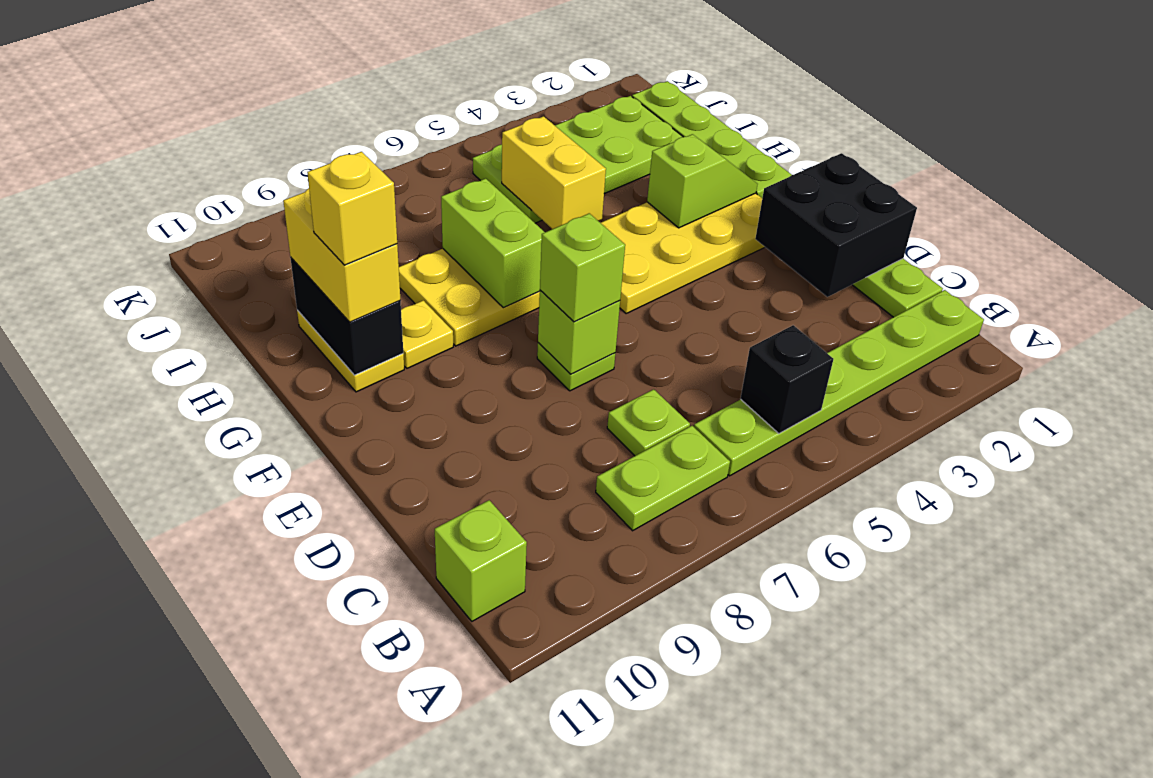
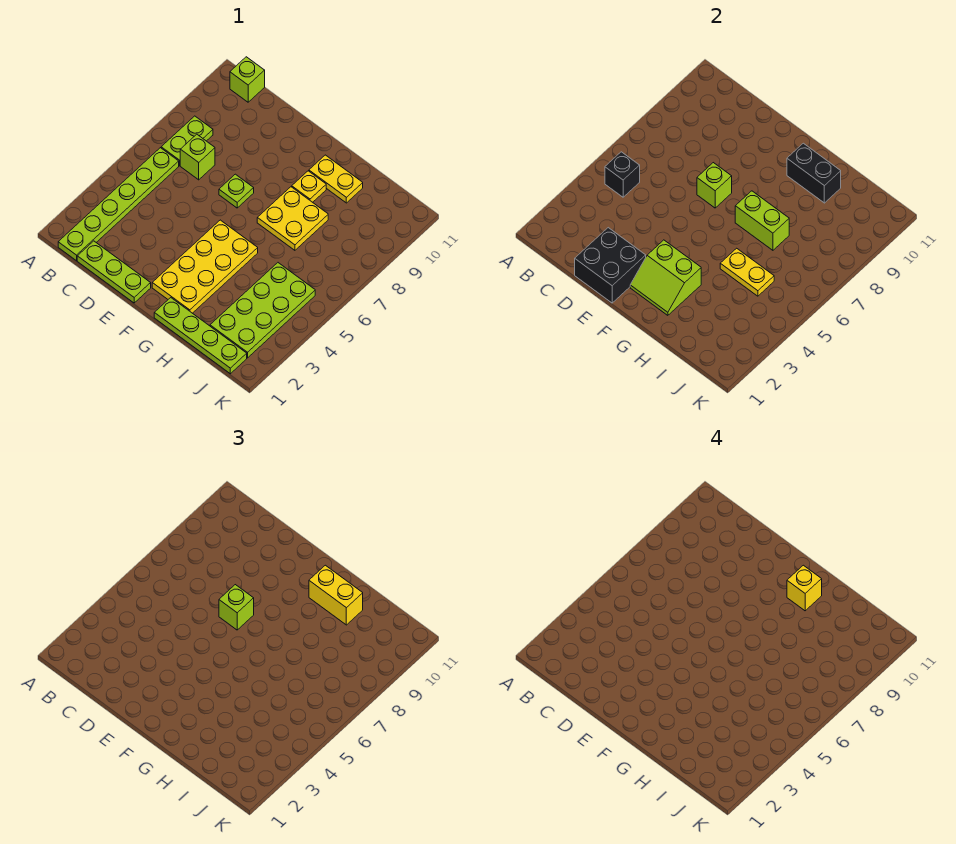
lime plate C7 level 1 -> lime brick C7 level 1
lime slope G2:G3 level 2 top 3 -> lime slope F2:G3 level 2 top 3
yellow brick H5:I5 level 2 -> yellow plate H5:I5 level 2

